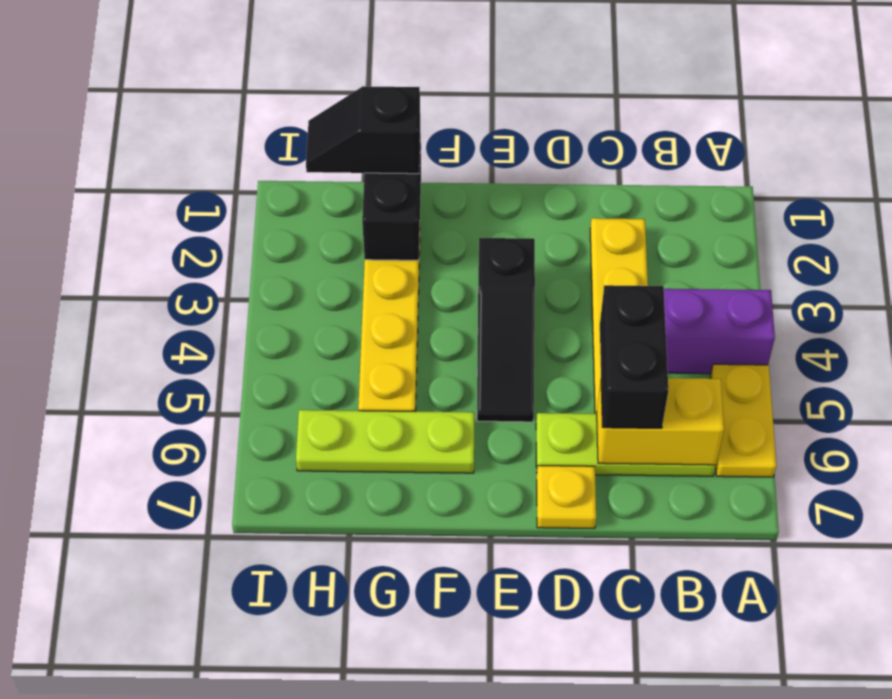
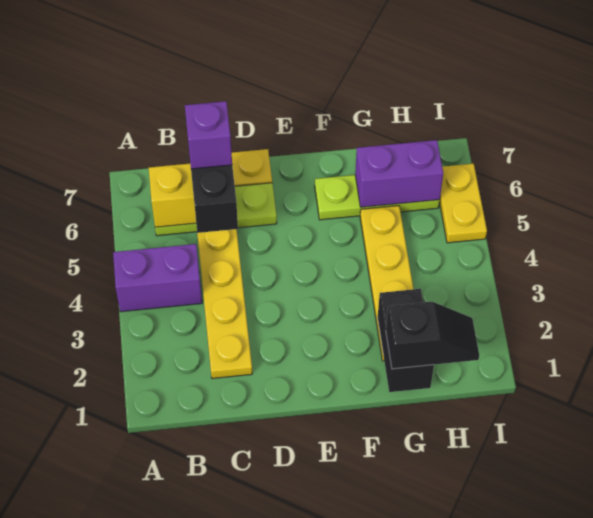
yellow plate A5:A6 level 1 -> yellow plate I5:I6 level 1
none -> purple brick C6 level 4
black slope E3:E5 level 1 top 3 -> none
none -> purple brick G6:H6 level 2

